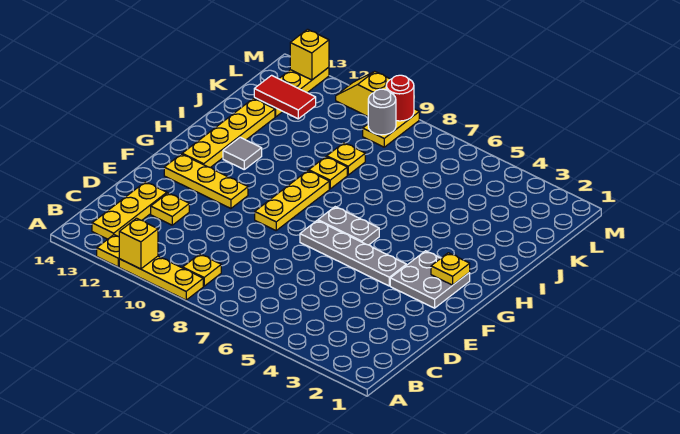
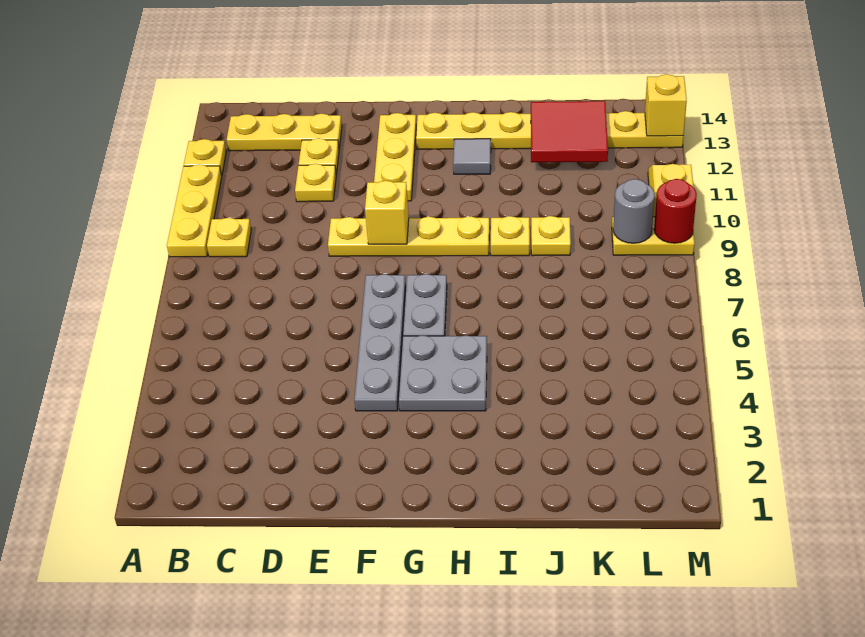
yellow brick A11 level 2 -> yellow brick F9 level 2
grey plate F2:G3 level 1 -> grey plate G4:H5 level 1
yellow plate F9:H9 level 1 -> yellow plate E9:H9 level 1
yellow plate G2 level 2 -> yellow plate D11 level 1
red tile K12:K13 level 2 -> red tile J12:K13 level 2

